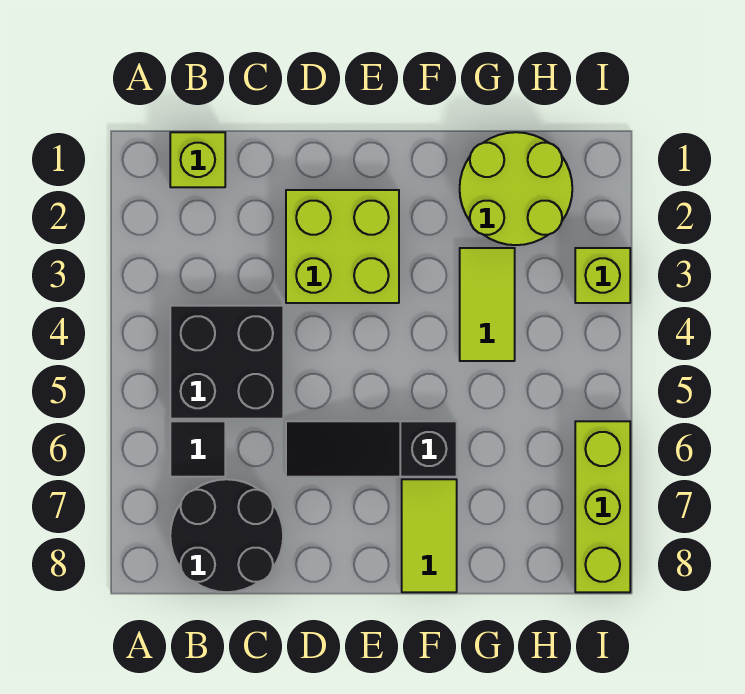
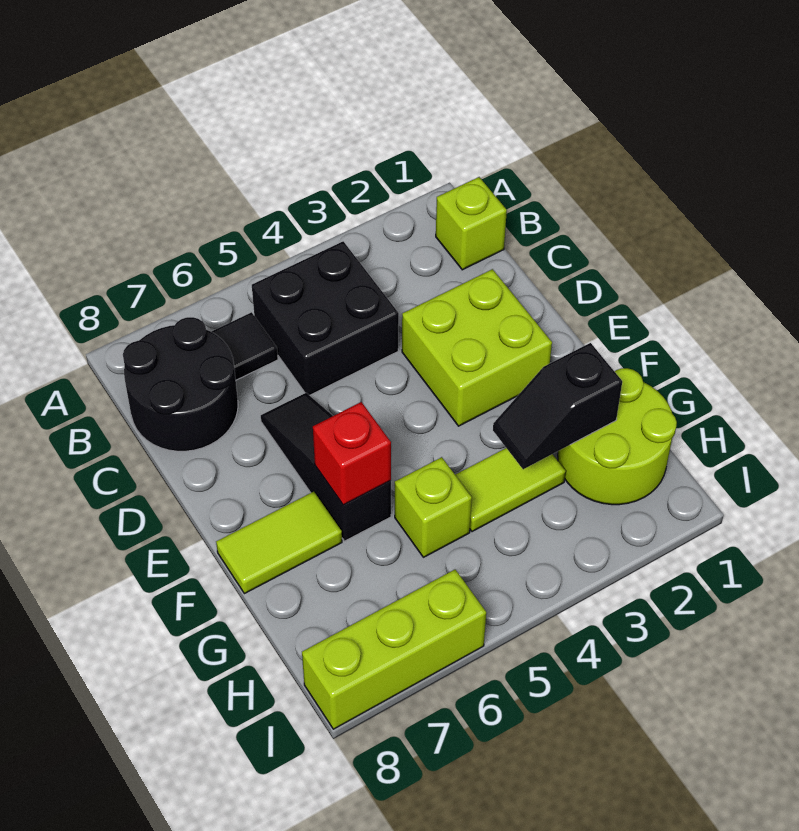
none -> red brick F6 level 2
none -> black slope G2:G3 level 2 top 2
lime brick I3 level 1 -> lime brick G5 level 1

